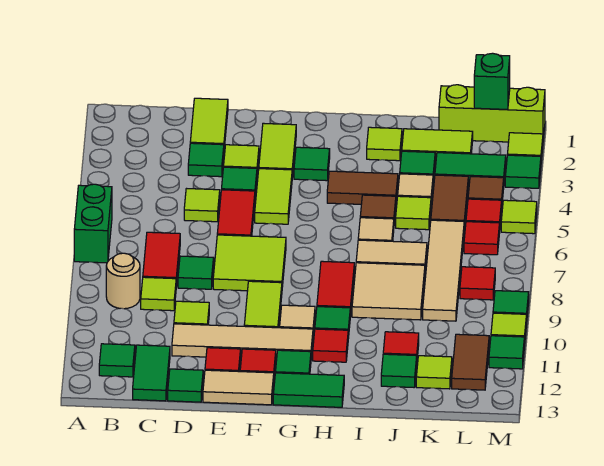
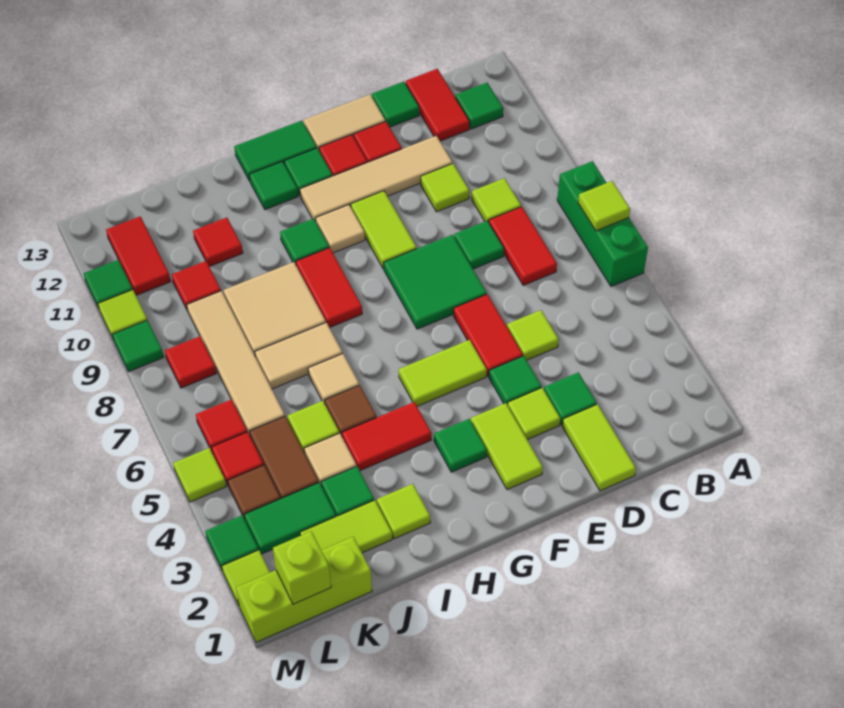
green brick A6:A7 level 1 -> green brick A6:A8 level 1
tan round brick B9 level 1 -> none
green tile C12:C13 level 1 -> red tile C12:C13 level 1
lime tile E7:F8 level 1 -> green tile E7:F8 level 1
lime tile F4:F5 level 1 -> lime tile F5:G5 level 1
brown tile H4:I4 level 1 -> red tile H4:I4 level 1
red tile H11 level 1 -> red tile K10 level 1
green tile J12 level 1 -> green tile H12 level 1
lime tile K12 level 1 -> lime tile A7 level 2
green brick L1 level 2 -> lime brick L1 level 2
brown tile L11:L12 level 1 -> red tile L11:L12 level 1

